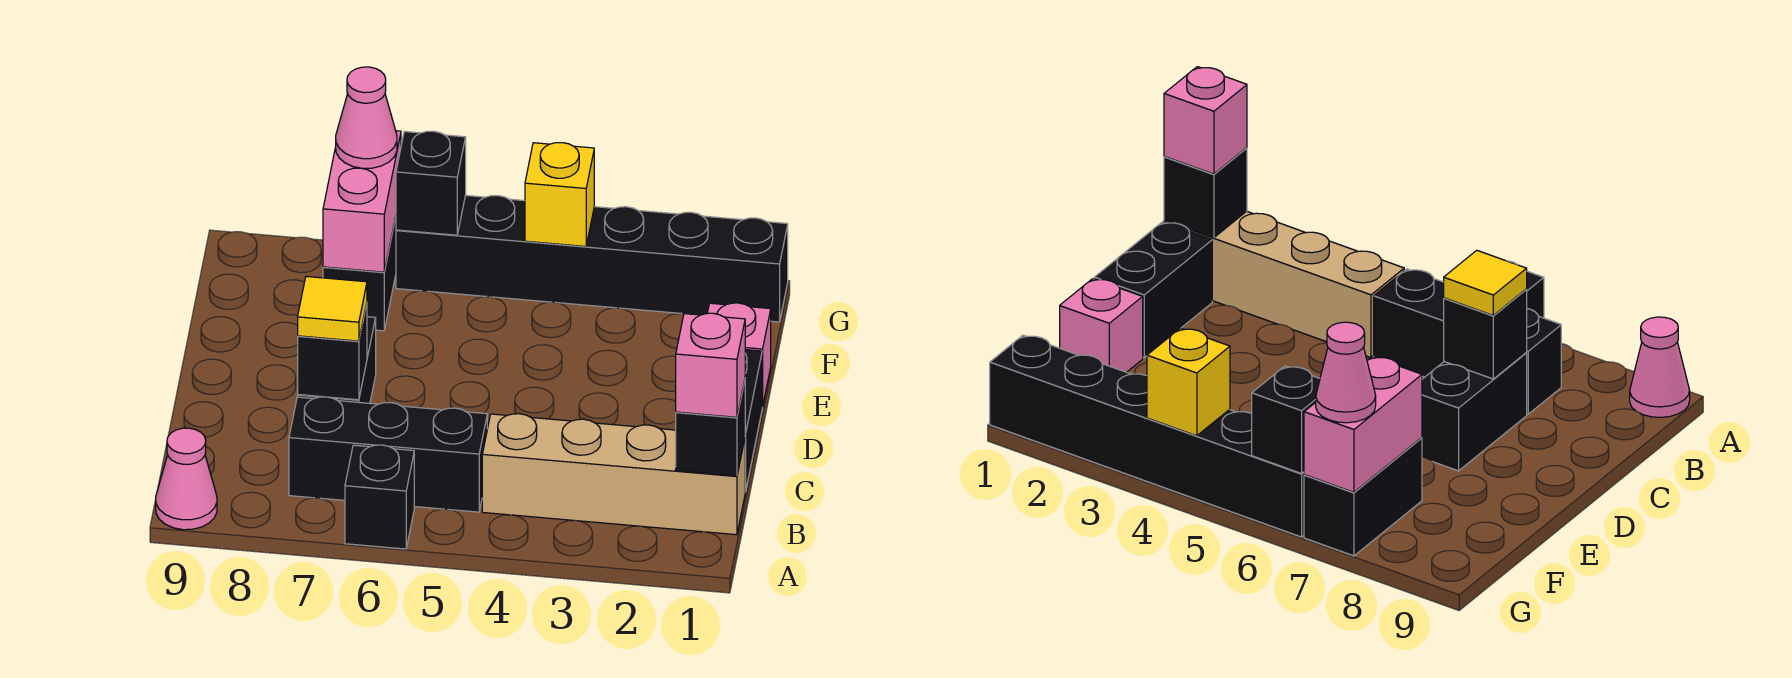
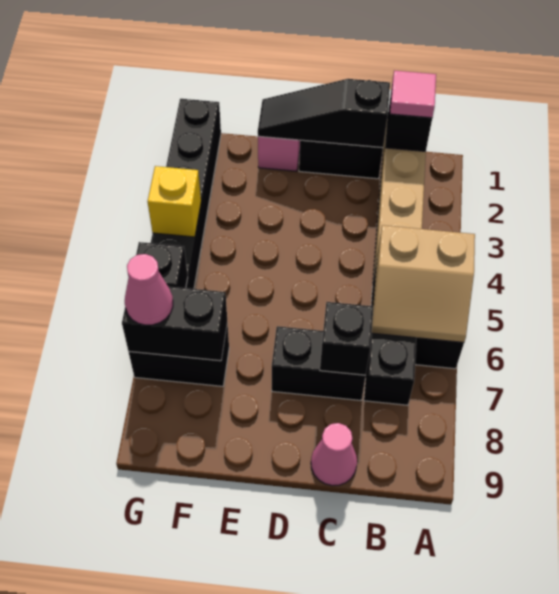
none -> tan slope A5:B6 level 2 top 5
pink cone A9 level 1 -> pink cone C9 level 1
pink brick B1 level 3 -> pink tile B1 level 3
none -> black slope C1:E1 level 2 top C
yellow tile C7 level 3 -> none
pink brick F7:G7 level 2 -> black brick F7:G7 level 2

